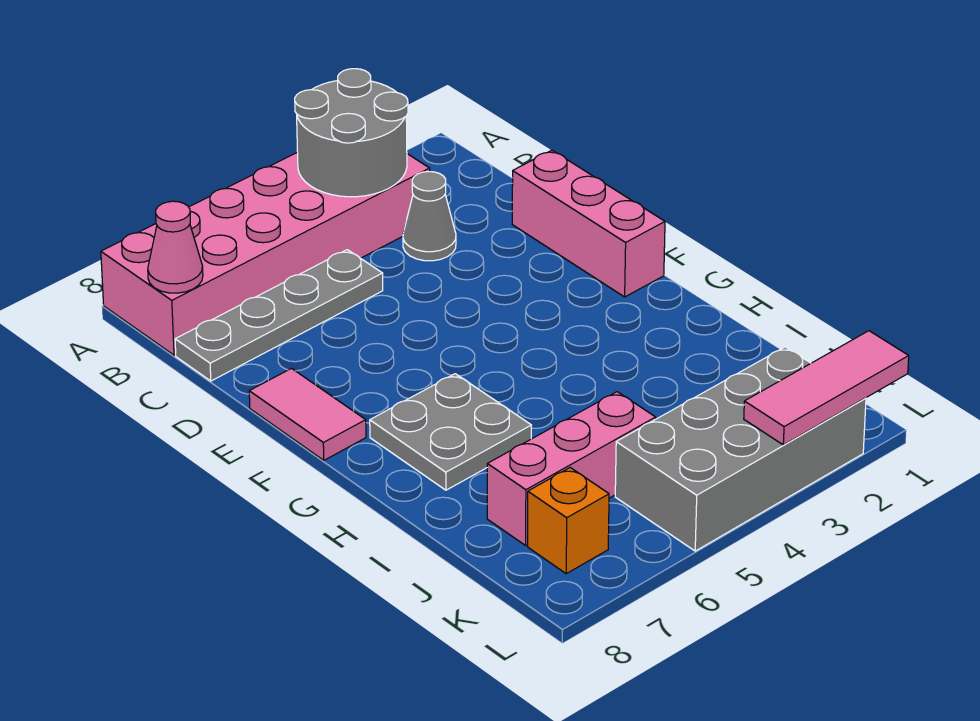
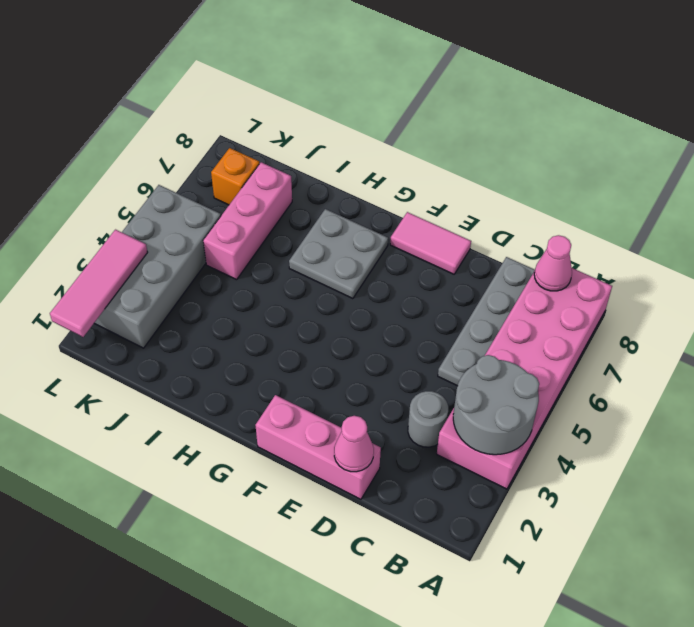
grey cone C3 level 1 -> grey round brick C3 level 1
none -> pink cone D1 level 2

